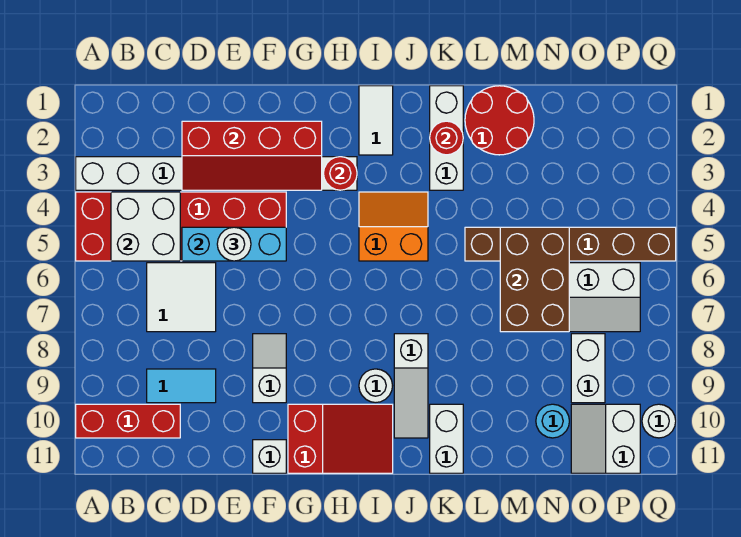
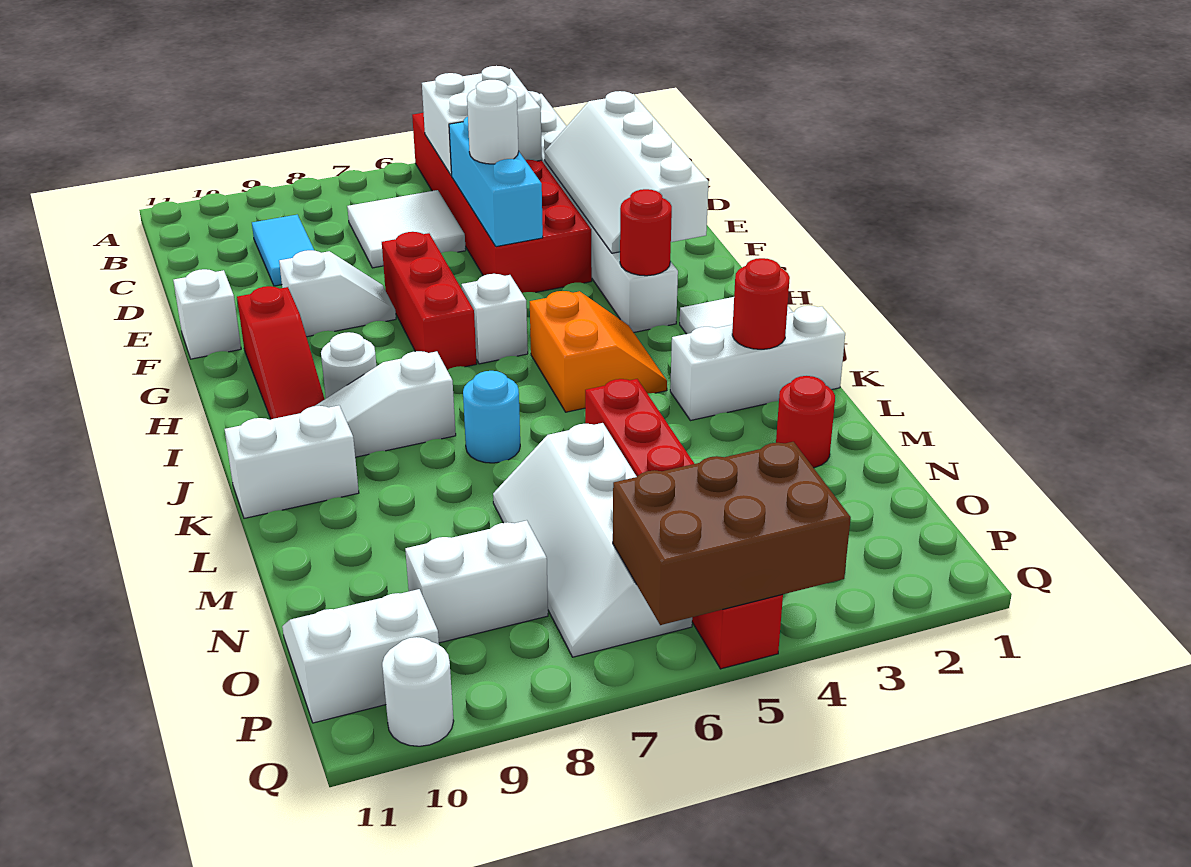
red brick A10:C10 level 1 -> red brick F7:H7 level 1
red slope D2:G3 level 2 top 2 -> white slope D2:G3 level 2 top 2
red slope G10:I11 level 1 top G -> red slope G10:I10 level 1 top G
none -> white brick H6 level 1
red round brick L1:M2 level 1 -> red round brick M2 level 1
brown brick L5:Q5 level 1 -> red brick L5:Q5 level 1
brown brick M5:N7 level 2 -> brown brick P4:Q6 level 2
cyan round brick N10 level 1 -> cyan round brick K7 level 1

